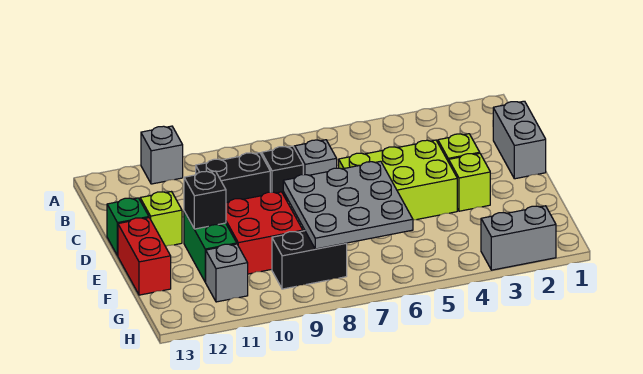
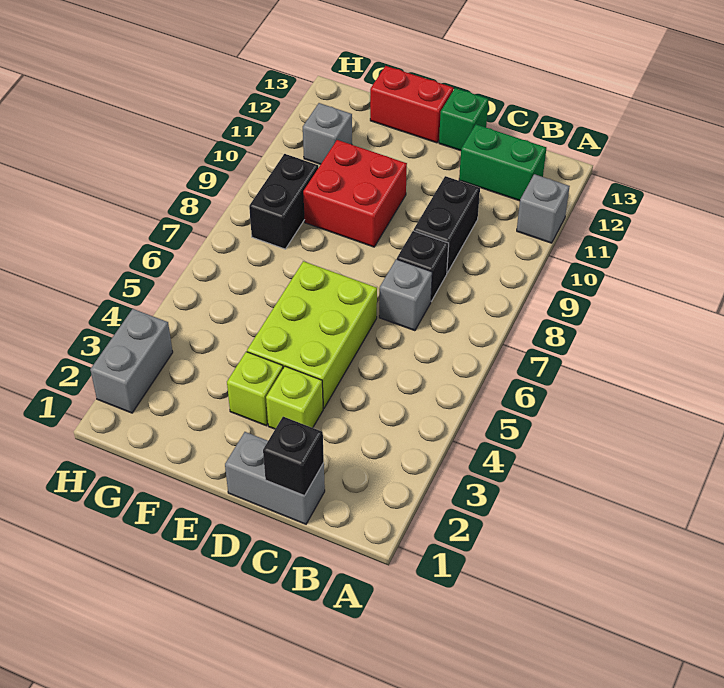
lime brick D12 level 1 -> none
grey plate E6:G8 level 2 -> none
green brick E11:F11 level 1 -> green brick B12:C12 level 1
black brick E11 level 2 -> black brick C1 level 2

